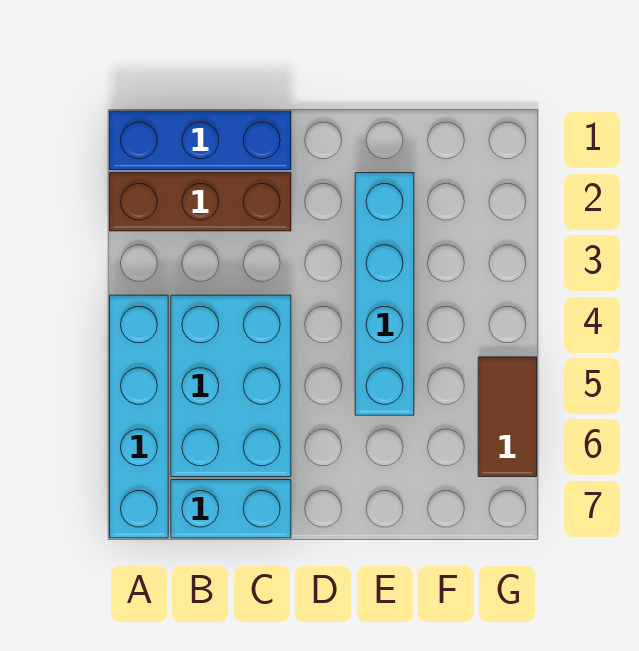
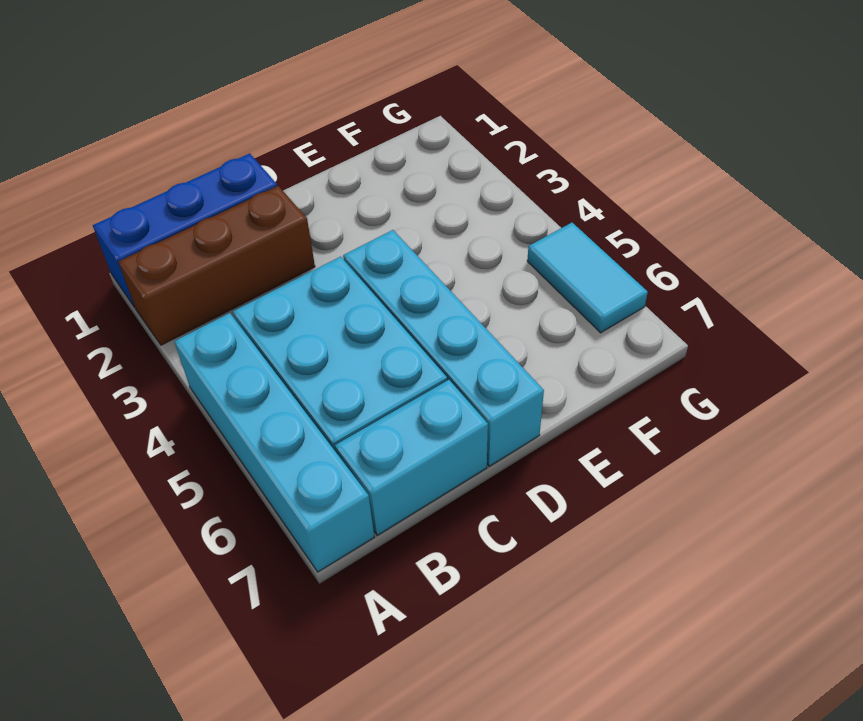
cyan brick E2:E5 level 1 -> cyan brick D4:D7 level 1
brown tile G5:G6 level 1 -> cyan tile G5:G6 level 1

